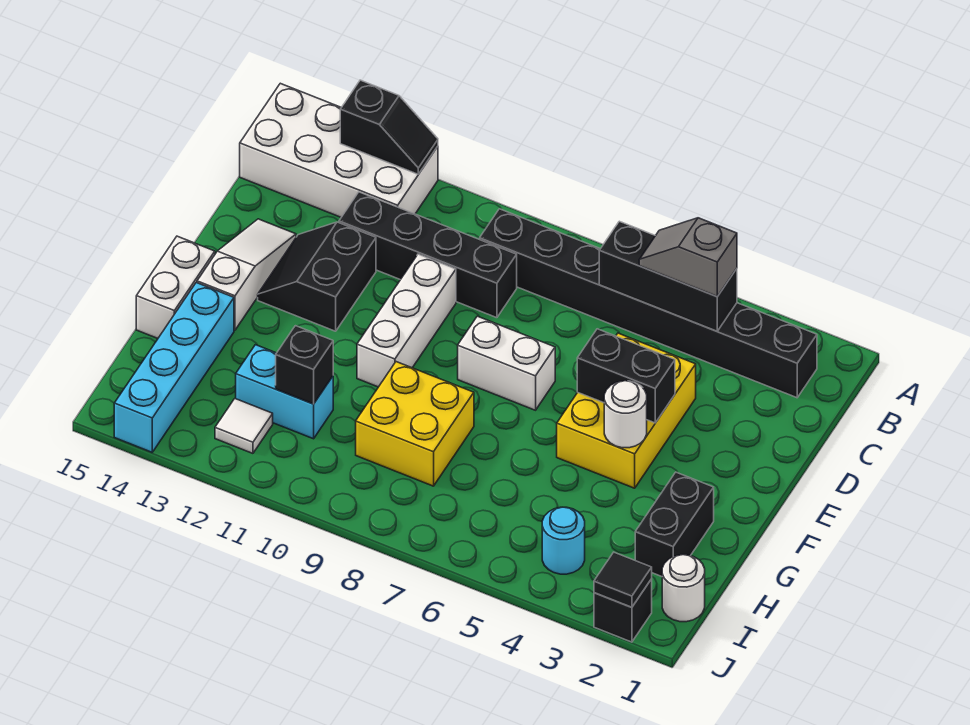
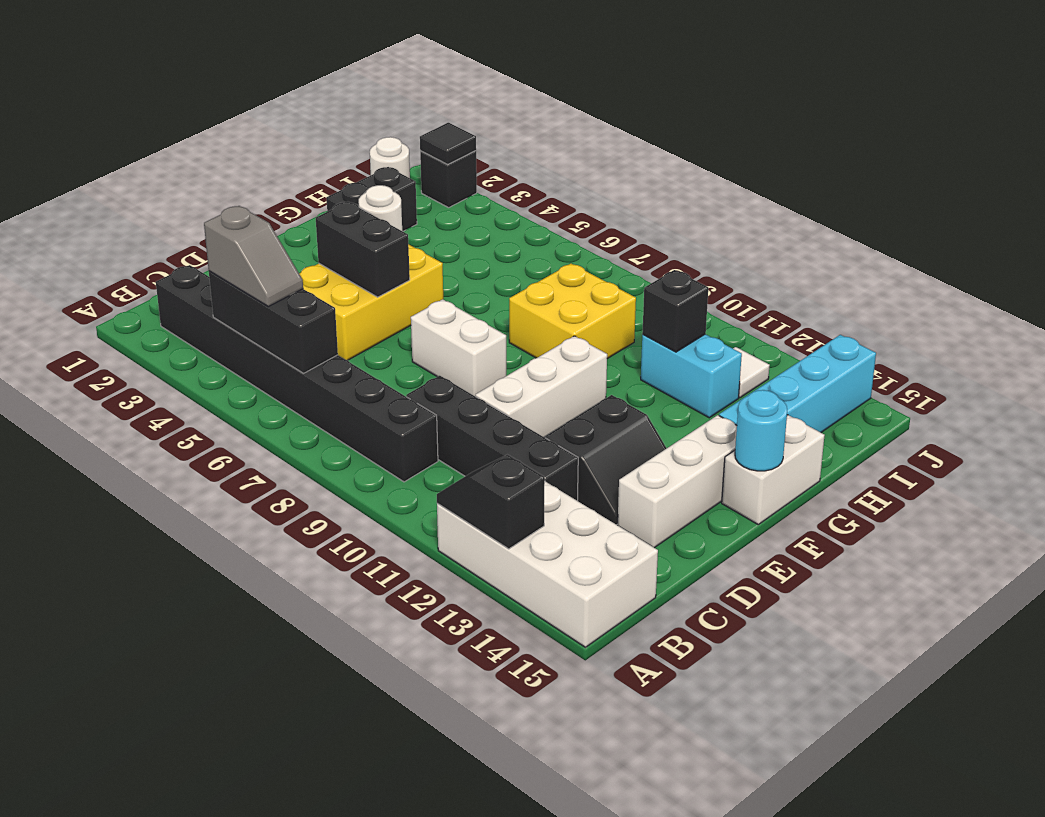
white slope D14:F14 level 1 top F -> white brick D14:F14 level 1
cyan round brick I4 level 1 -> cyan round brick F15 level 2

